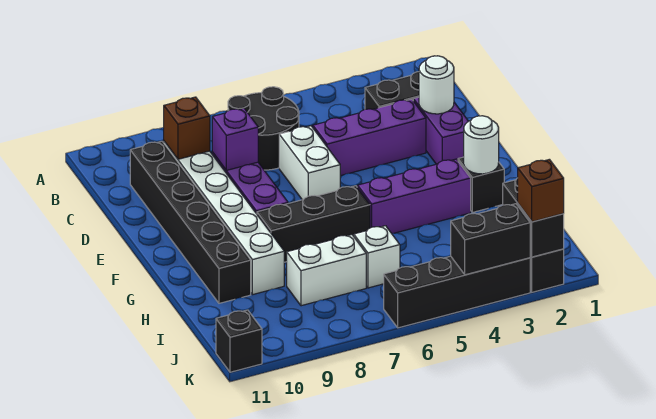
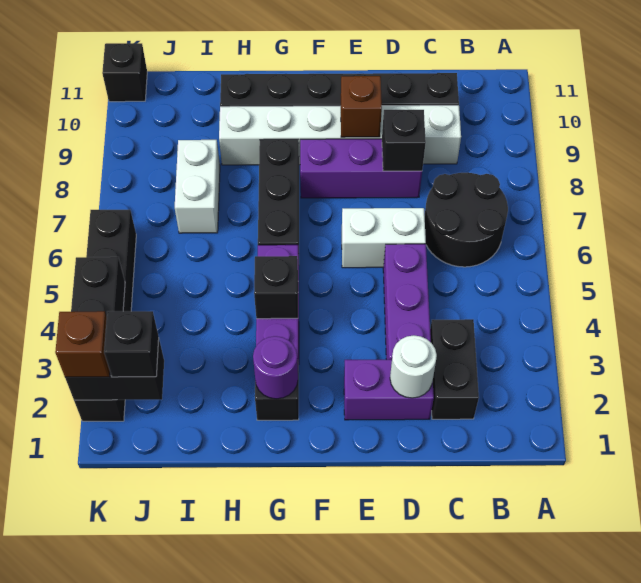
brown brick C9 level 2 -> brown brick E9 level 2
purple brick D8 level 2 -> black brick D8 level 2
white round brick G2 level 2 -> purple round brick G2 level 2
none -> black brick G4 level 2
white brick I6 level 1 -> none
none -> black brick J2 level 3

